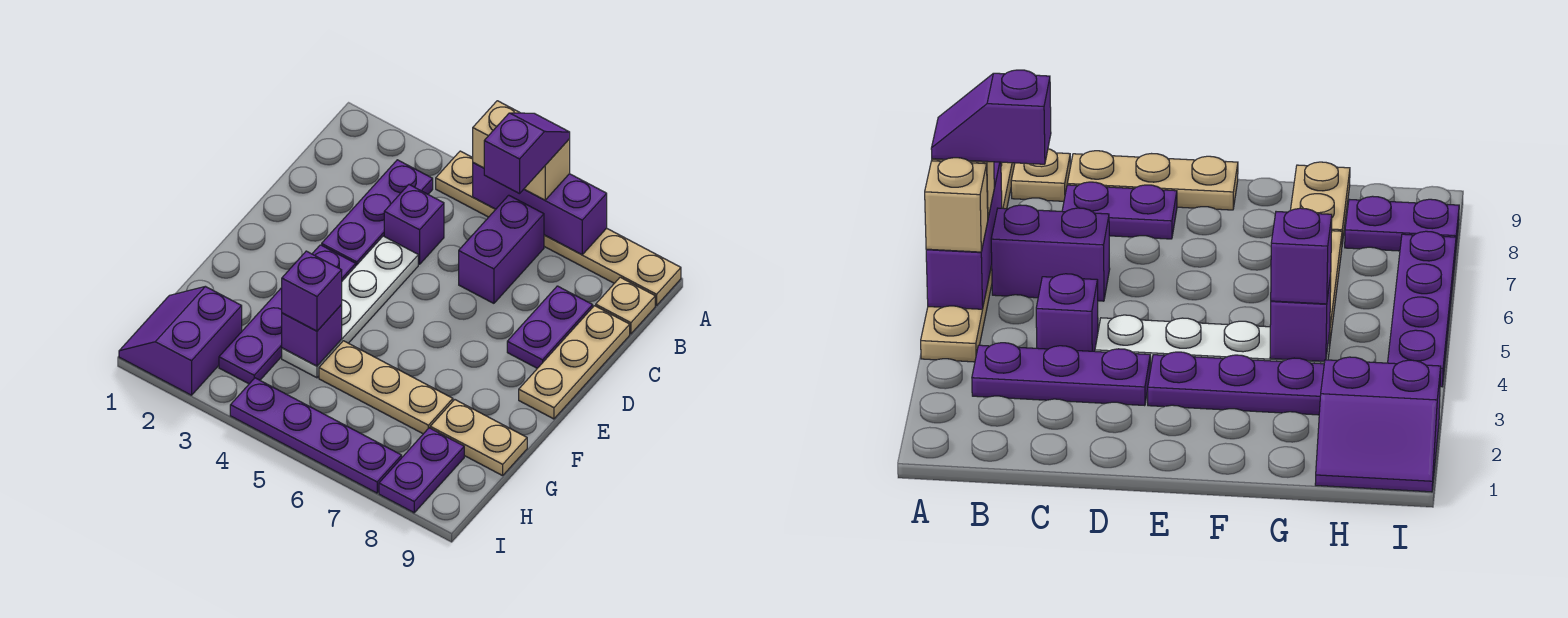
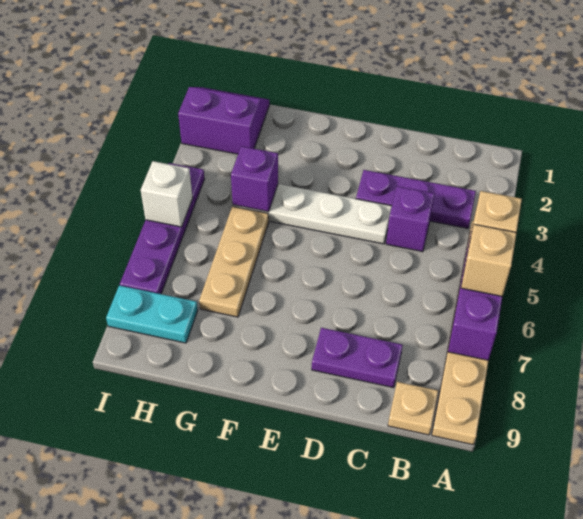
purple slope A6:B6 level 4 top B -> none
purple brick B6:C6 level 1 -> none
tan plate C9:E9 level 1 -> none
purple plate E3:H3 level 1 -> none
purple brick G4 level 3 -> none
tan plate G8:G9 level 1 -> none
purple plate H8:I8 level 1 -> cyan plate H8:I8 level 1
none -> white brick I5 level 2

